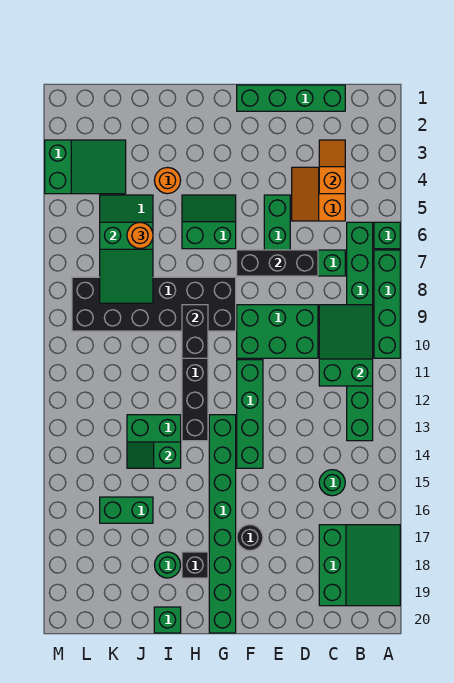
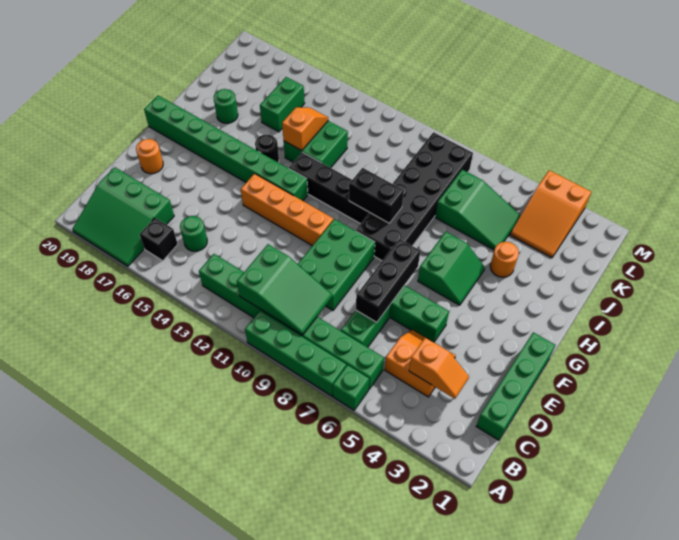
green brick F11:F14 level 1 -> orange brick F11:F14 level 1
black round brick F17 level 1 -> black round brick H15 level 1
black brick H18 level 1 -> black brick B16 level 1
green slope I14:J14 level 2 top I -> orange slope I14:J14 level 2 top I
green brick I20 level 1 -> none
green slope J6:K8 level 2 top 6 -> none
orange round brick J6 level 3 -> orange round brick E19 level 1
green slope K3:M4 level 1 top M -> orange slope K3:M4 level 1 top M

